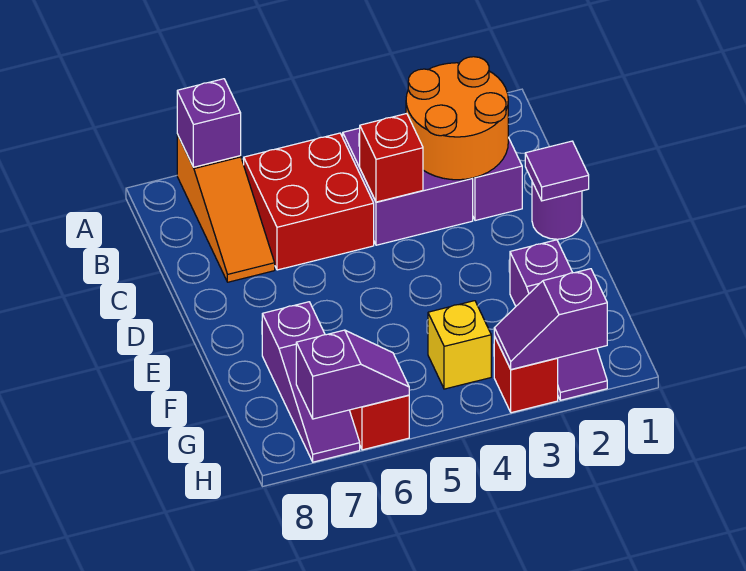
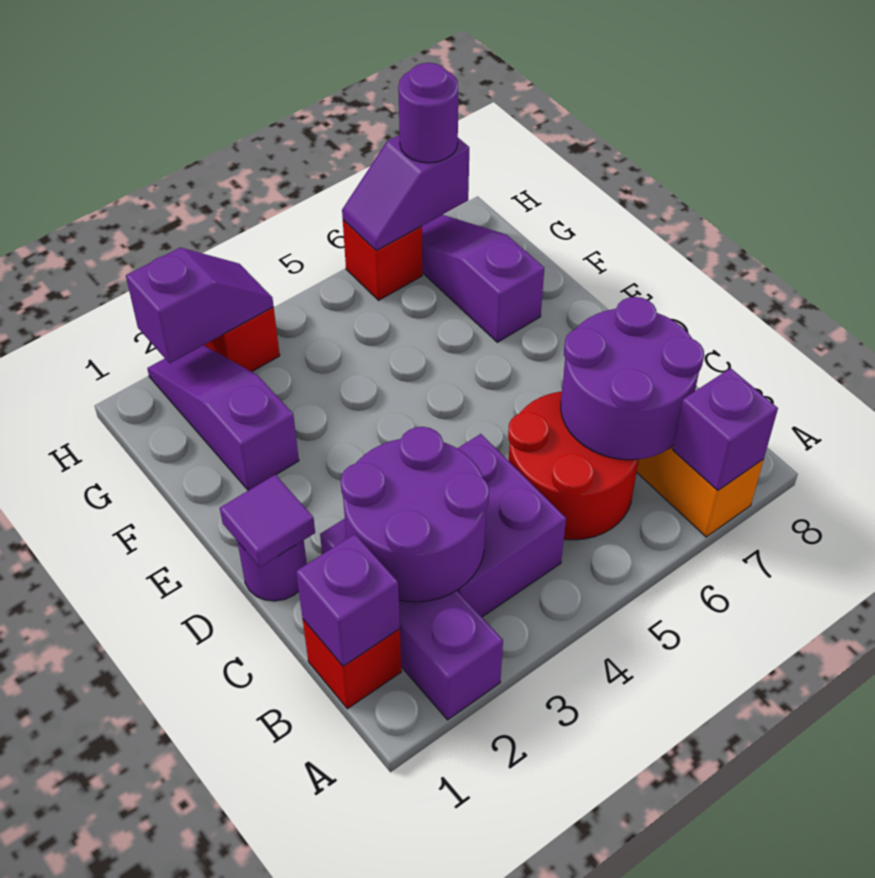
none -> purple brick B1 level 2
orange round brick B2:C3 level 2 -> purple round brick B2:C3 level 2
red brick B5:C6 level 1 -> red round brick B5:C6 level 1
none -> purple round brick B6:C7 level 2
red brick C4 level 2 -> red brick B1 level 1
yellow brick G4 level 1 -> none
none -> purple round brick H7 level 3

